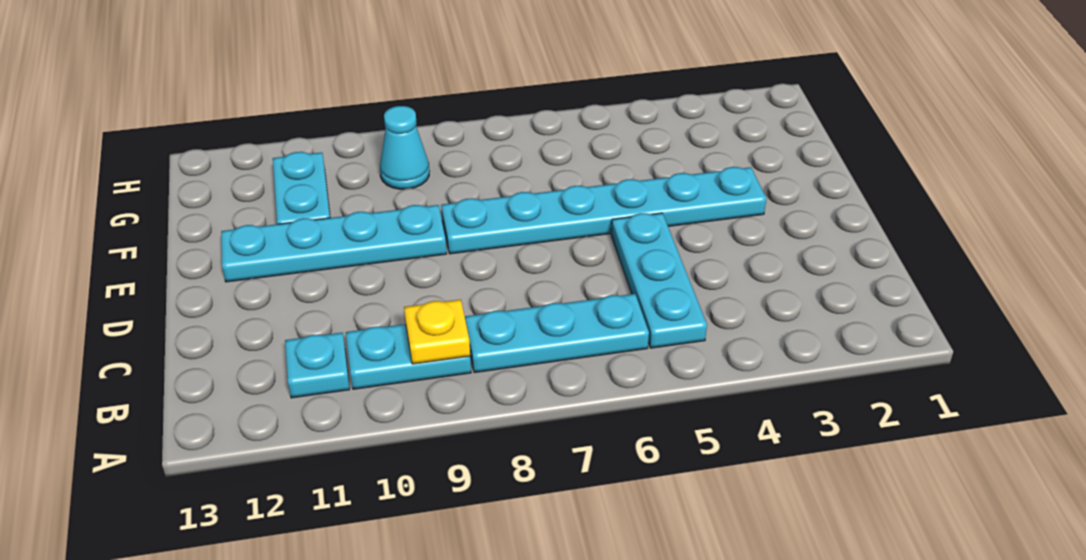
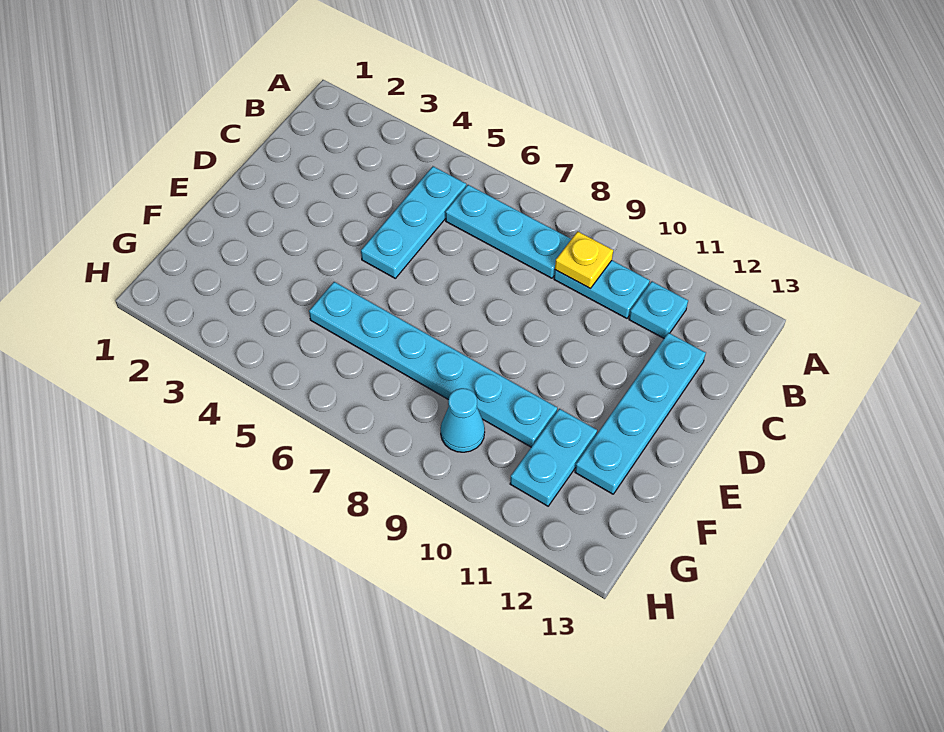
cyan plate E3:E8 level 1 -> cyan plate F5:F10 level 1
cyan plate E9:E12 level 1 -> cyan plate C12:F12 level 1

